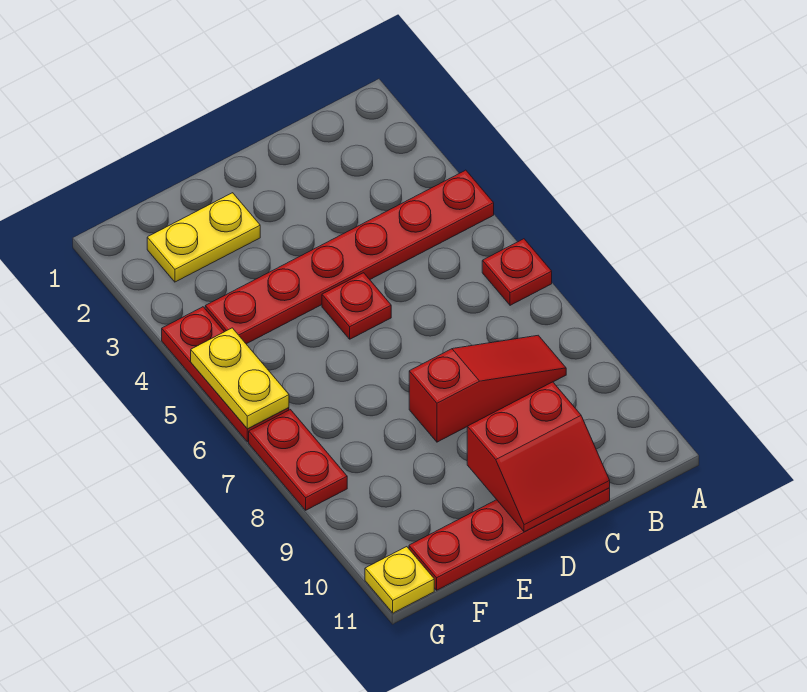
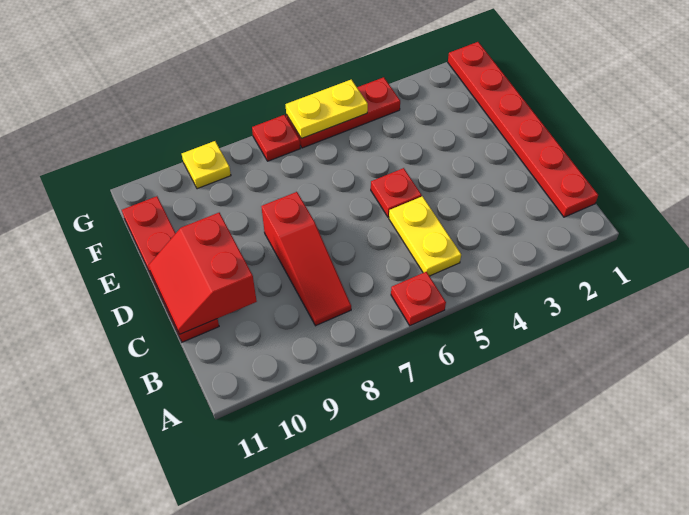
red plate A4:F4 level 1 -> red plate B1:G1 level 1
yellow plate E2:F2 level 1 -> yellow plate B5:C5 level 1
red plate G7:G8 level 1 -> red plate G7 level 1
yellow plate G11 level 1 -> yellow plate G9 level 1

